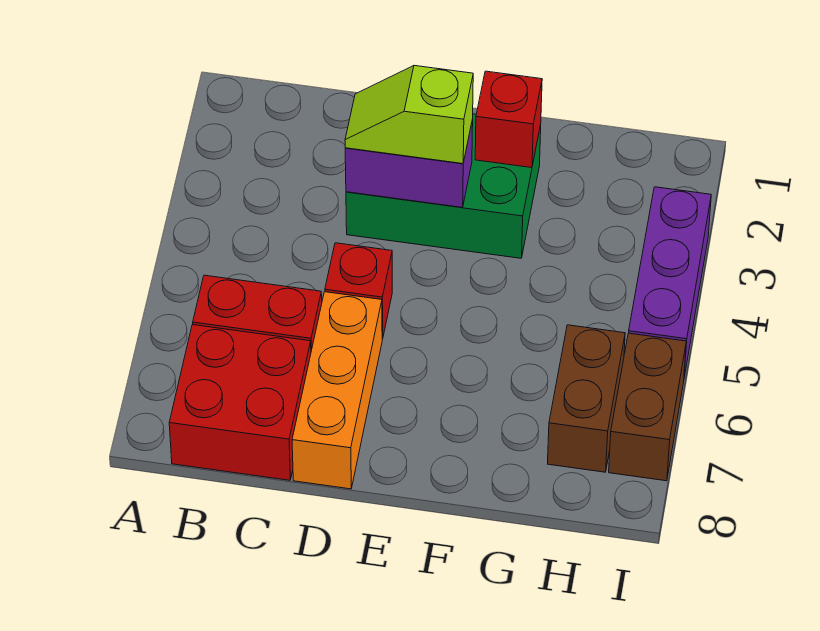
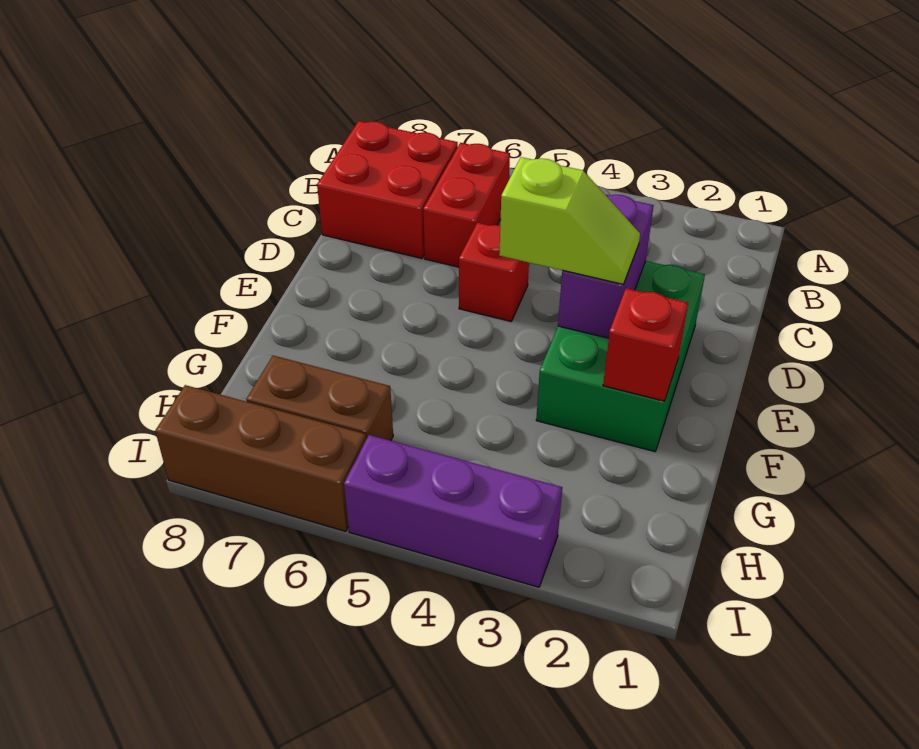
lime slope D3:E3 level 3 top E -> lime slope E3:E4 level 3 top 4
orange brick D6:D8 level 1 -> none
brown brick I6:I7 level 1 -> brown brick I6:I8 level 1

